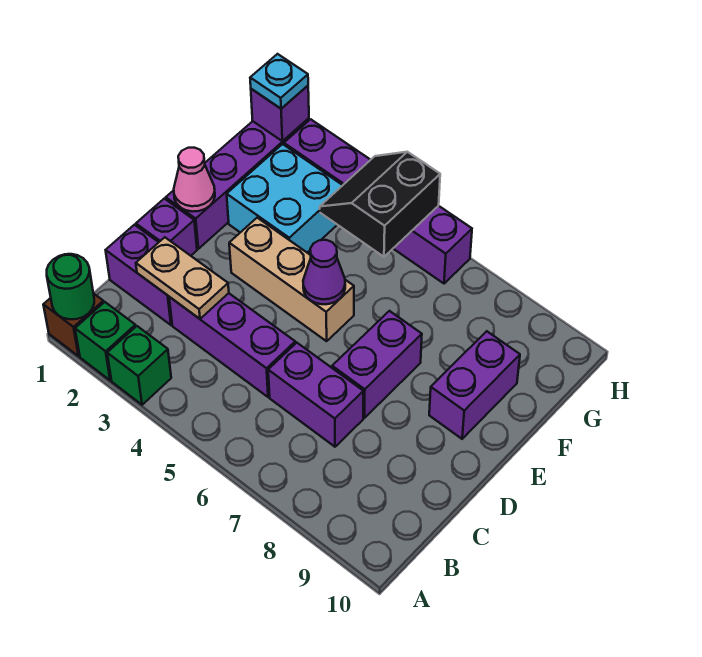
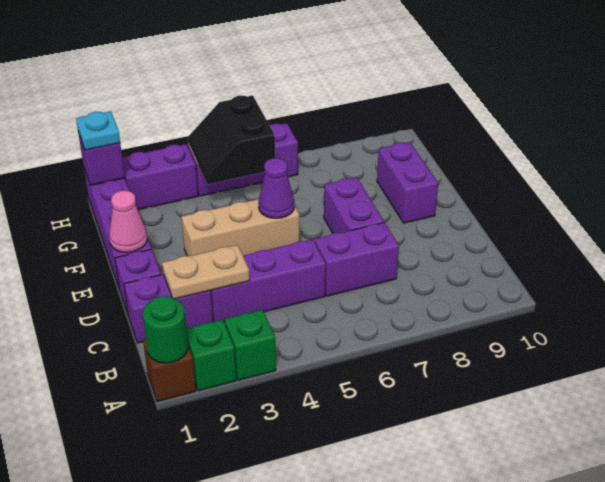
cyan brick F2:G3 level 1 -> none

